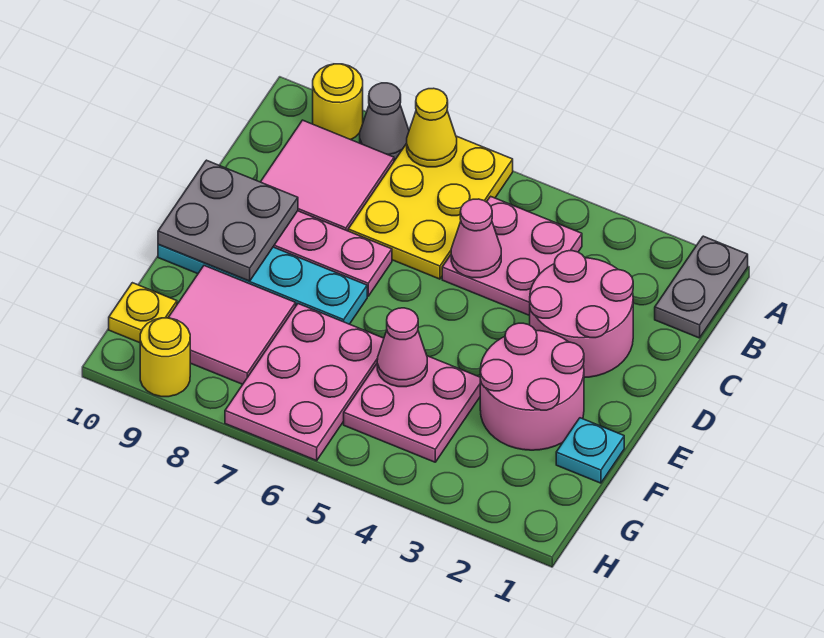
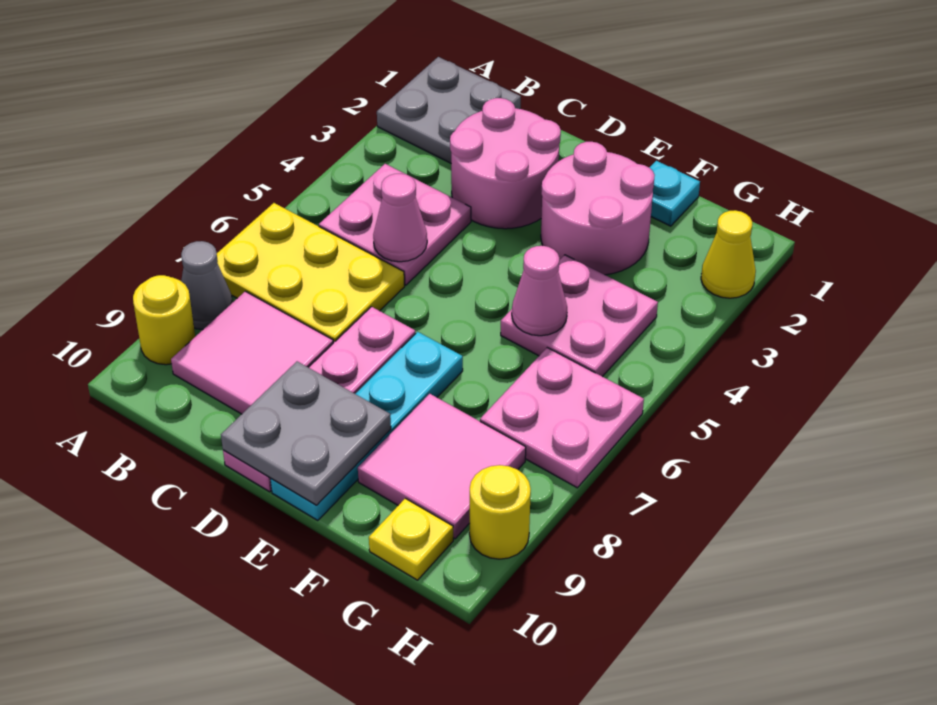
grey plate A1:B1 level 1 -> grey plate A1:B2 level 1
yellow cone A7 level 2 -> yellow cone H2 level 1
pink plate F6:H7 level 1 -> pink plate G6:H7 level 1

